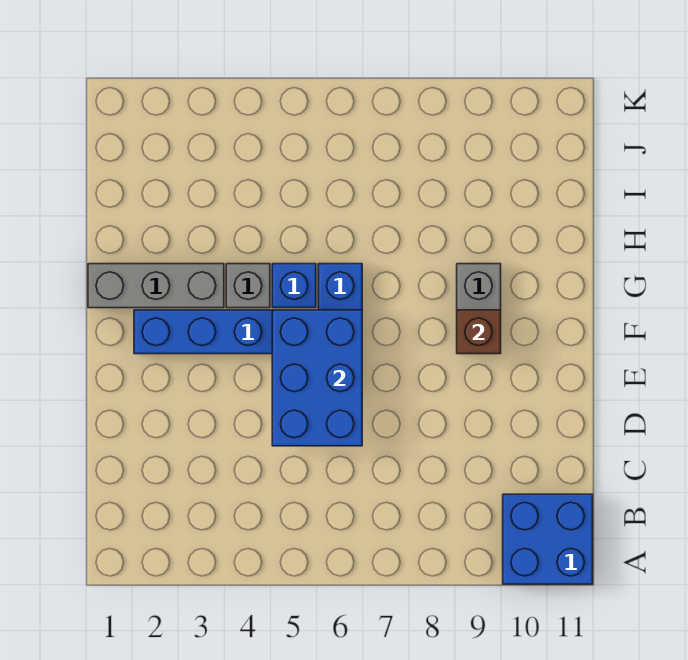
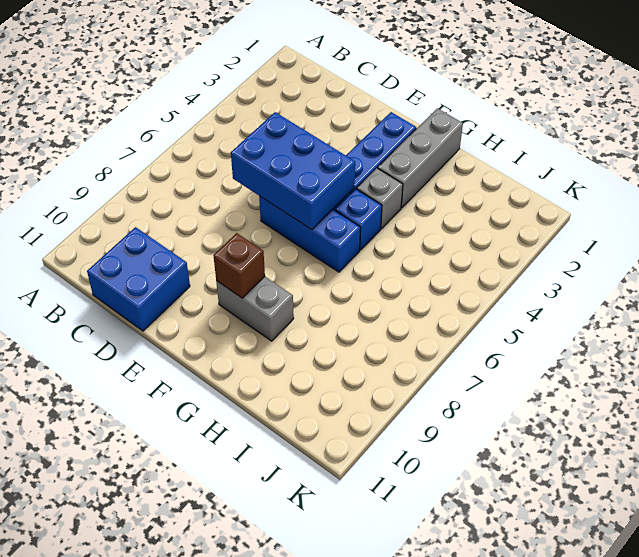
blue brick A10:B11 level 1 -> blue brick C10:D11 level 1

